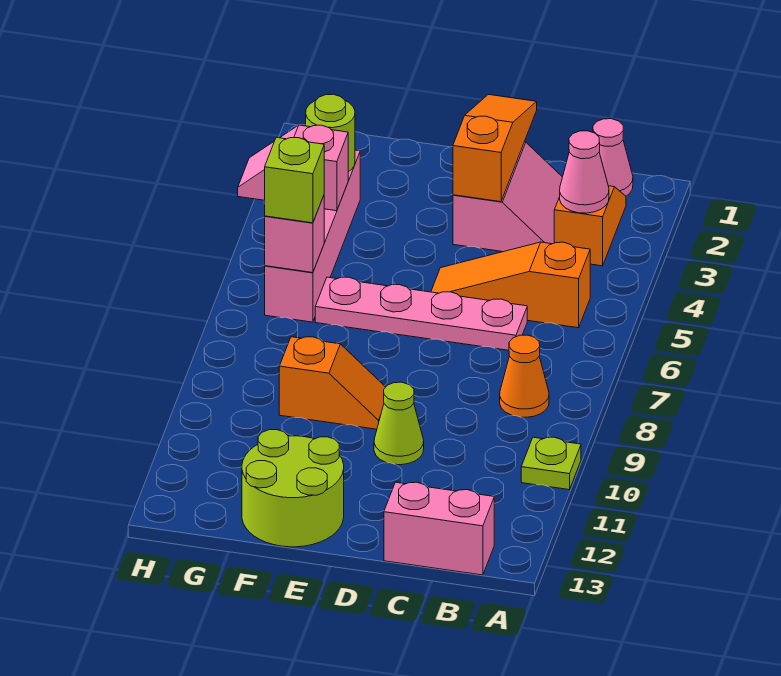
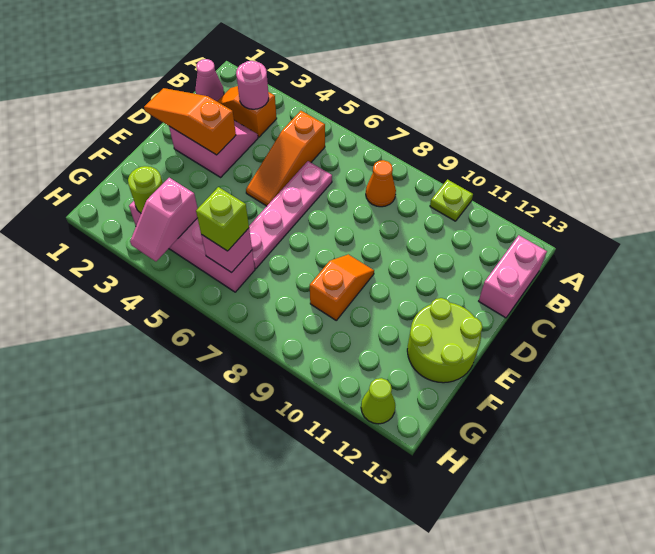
pink cone B3 level 2 -> pink round brick B3 level 2
lime cone D10 level 1 -> lime cone H12 level 1

